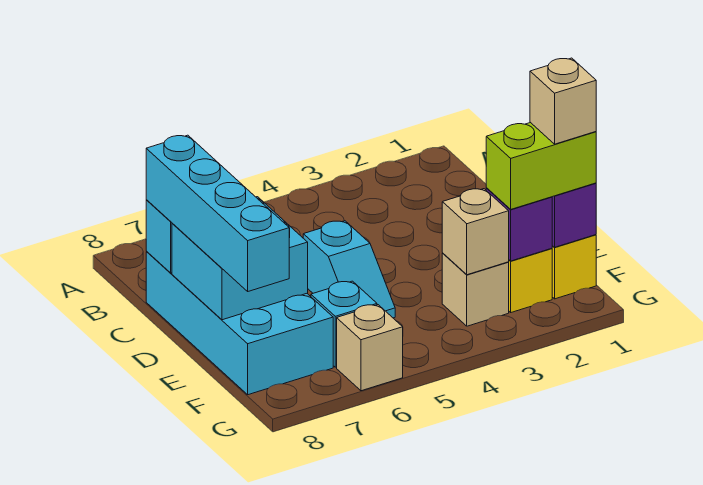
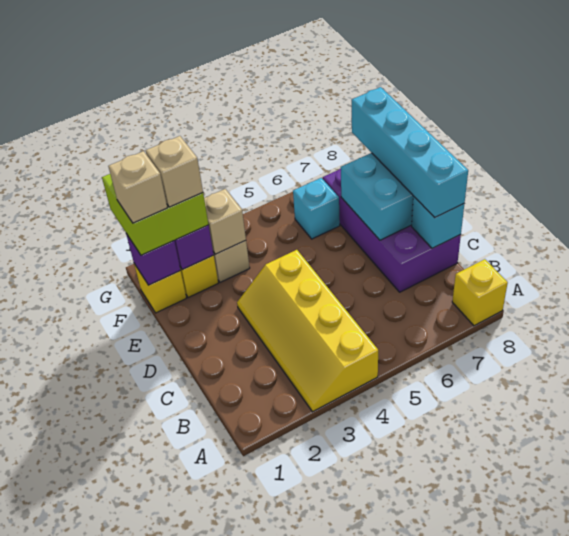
none -> yellow slope A3:D4 level 1 top 4
none -> yellow brick A8 level 1
cyan brick C7:F8 level 1 -> purple brick C7:F8 level 1
cyan slope D5:E5 level 1 top D -> none
lime brick F1:F2 level 3 -> lime brick F1:G2 level 3
tan brick G6 level 1 -> tan brick F2 level 4

